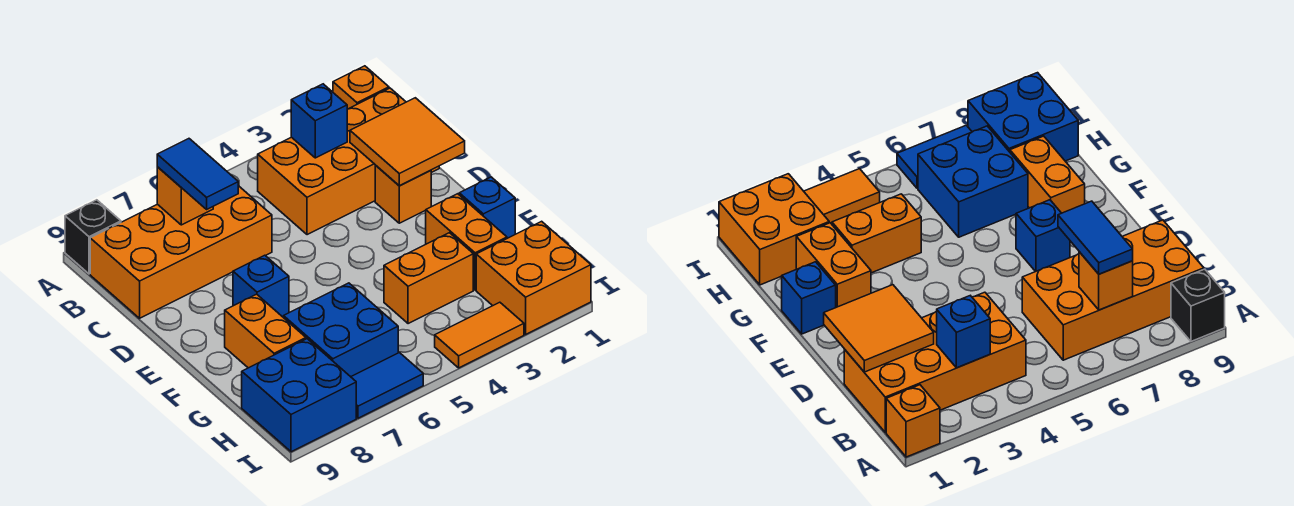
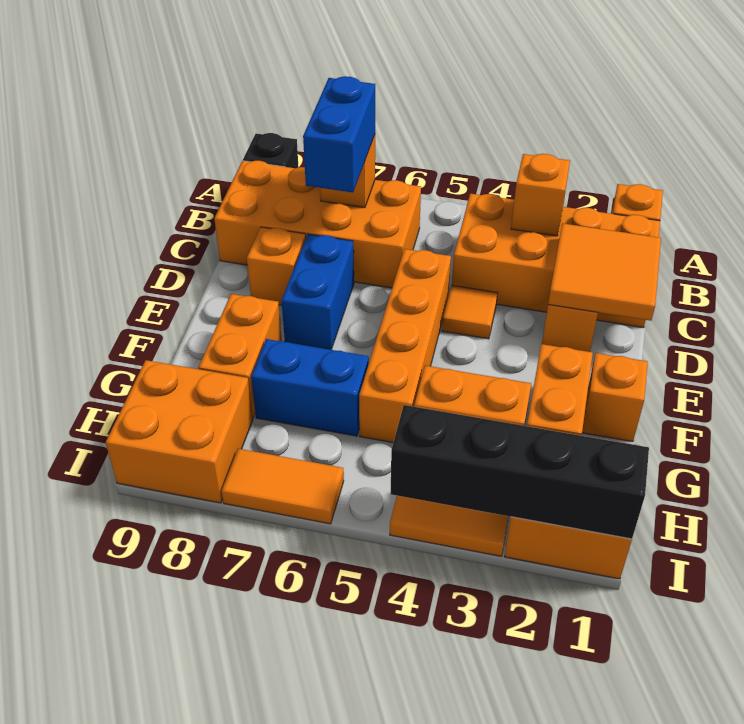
blue brick B3 level 2 -> orange brick B3 level 2
blue tile B7:C7 level 3 -> blue brick B7:C7 level 3
none -> orange tile D4 level 1
none -> orange brick D5:G5 level 1
none -> orange brick D8 level 1
blue brick E7 level 1 -> blue brick D7:E7 level 1
blue brick F1 level 1 -> orange brick F1 level 1
blue brick G6:H7 level 1 -> blue brick G6:G7 level 1
blue brick H8:I9 level 1 -> orange brick H8:I9 level 1
none -> black brick I1:I4 level 2
blue tile I6:I7 level 1 -> orange tile I6:I7 level 1

